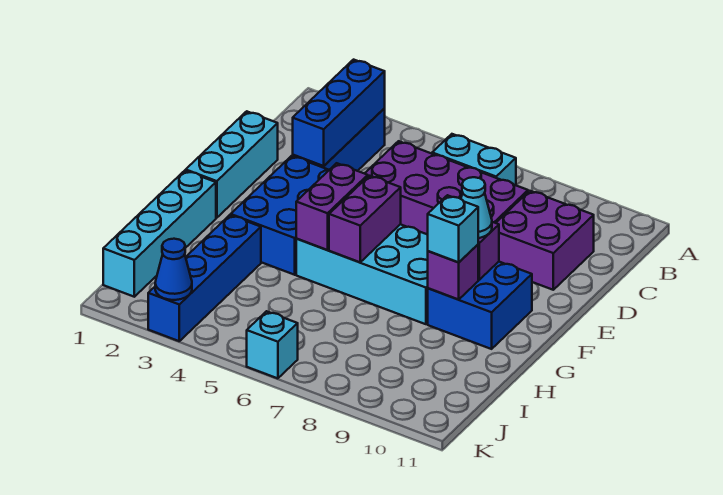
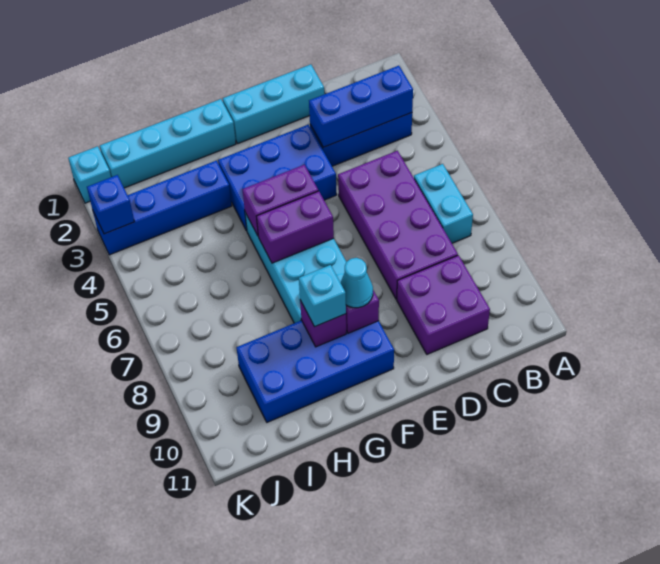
blue brick F9:G10 level 1 -> blue brick F9:I10 level 1
blue cone K3 level 2 -> blue brick K3 level 2
cyan brick K6 level 1 -> cyan brick K1 level 1

